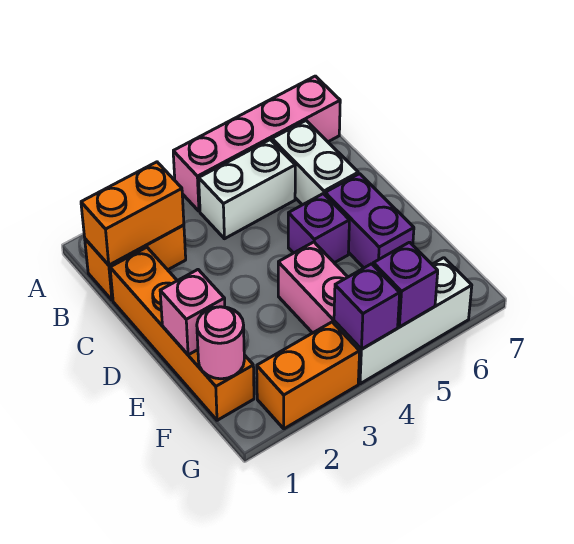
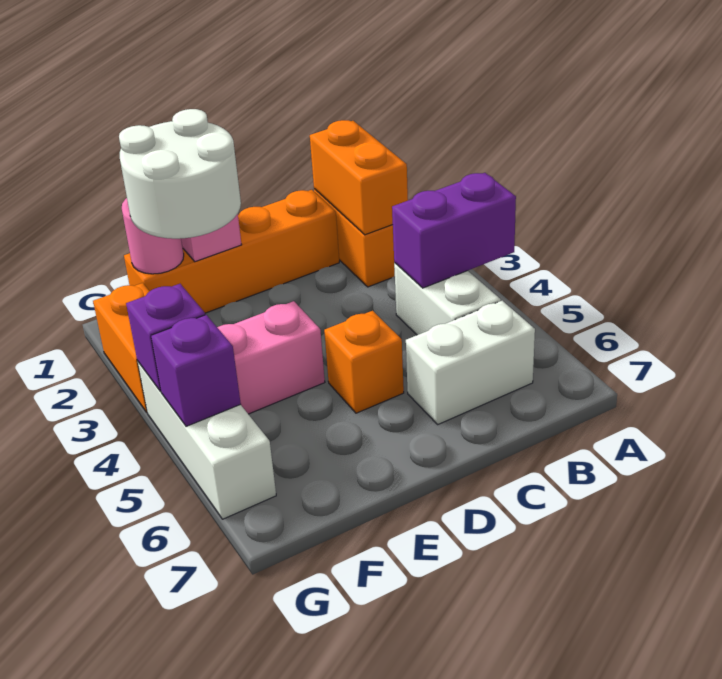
pink brick A4:A7 level 1 -> none
purple brick D5 level 1 -> orange brick D5 level 1
purple brick D6:E6 level 1 -> purple brick A4:B4 level 2
none -> white round brick E1:F2 level 3

